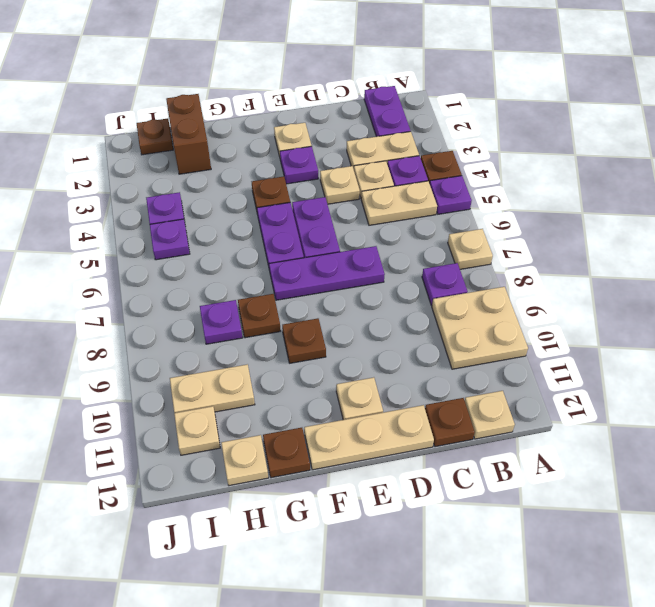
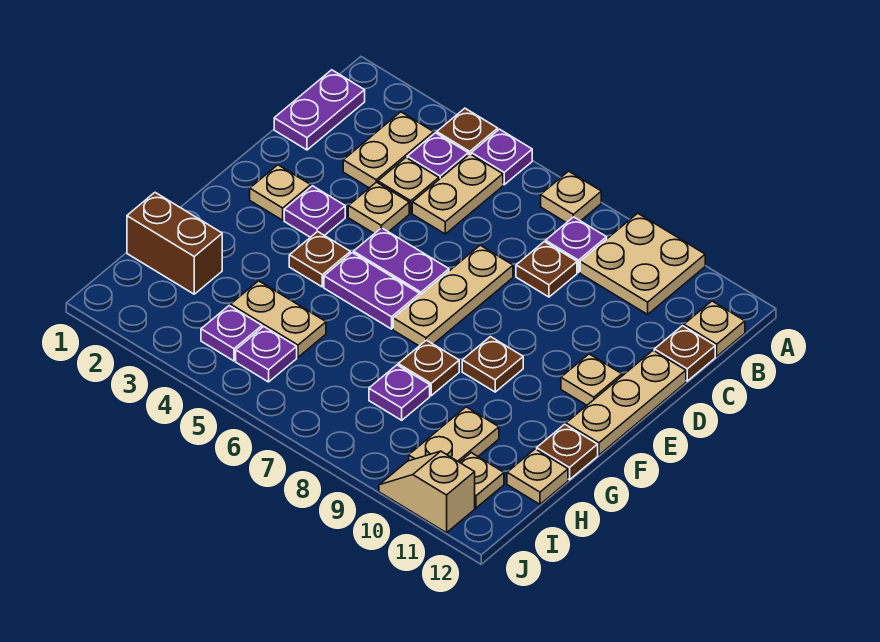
purple plate B1:B2 level 1 -> purple plate B1:C1 level 1
purple plate D7:F7 level 1 -> tan plate D7:F7 level 1
none -> tan plate H4:H5 level 1
brown plate I1 level 1 -> brown plate C8 level 1
none -> tan slope J10:J11 level 1 top 11

